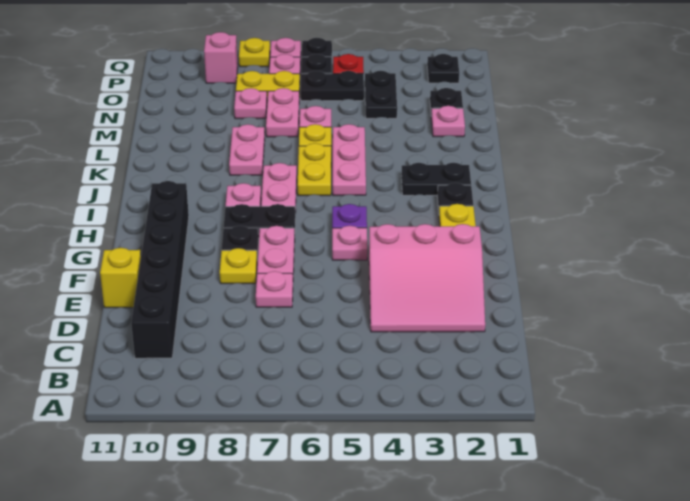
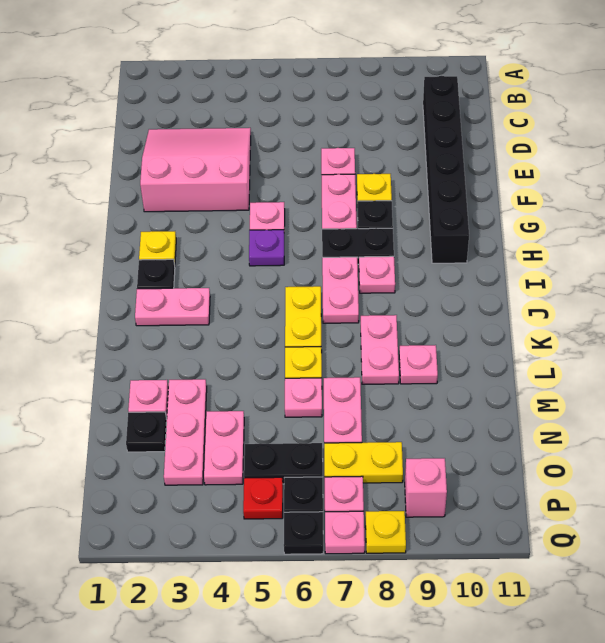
yellow brick E11 level 1 -> none
black plate J2:J3 level 1 -> pink plate J2:J3 level 1
pink plate J5:L5 level 1 -> pink plate M3:O3 level 1
black plate N4:O4 level 1 -> pink plate N4:O4 level 1
pink plate N8 level 1 -> pink plate L9 level 1
black plate P2 level 1 -> none

